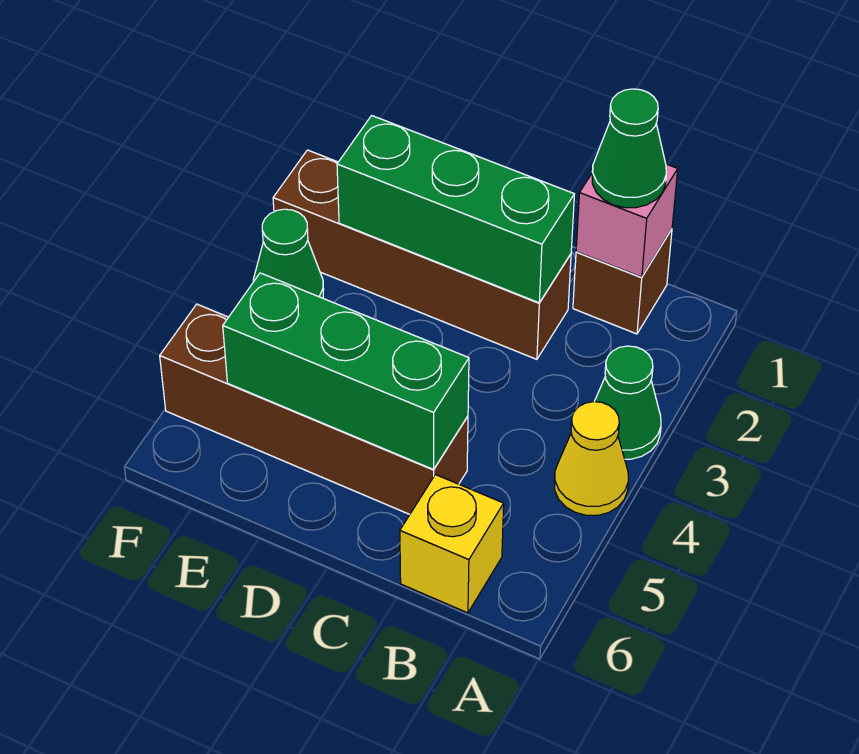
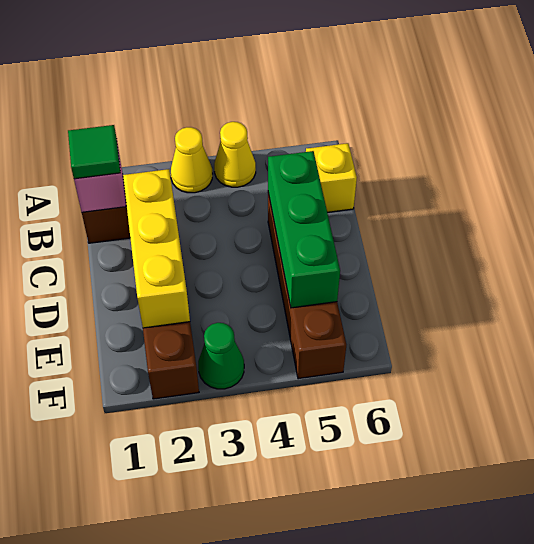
green cone A3 level 1 -> yellow cone A3 level 1
green cone B1 level 3 -> green tile B1 level 3
green brick C2:E2 level 2 -> yellow brick C2:E2 level 2

